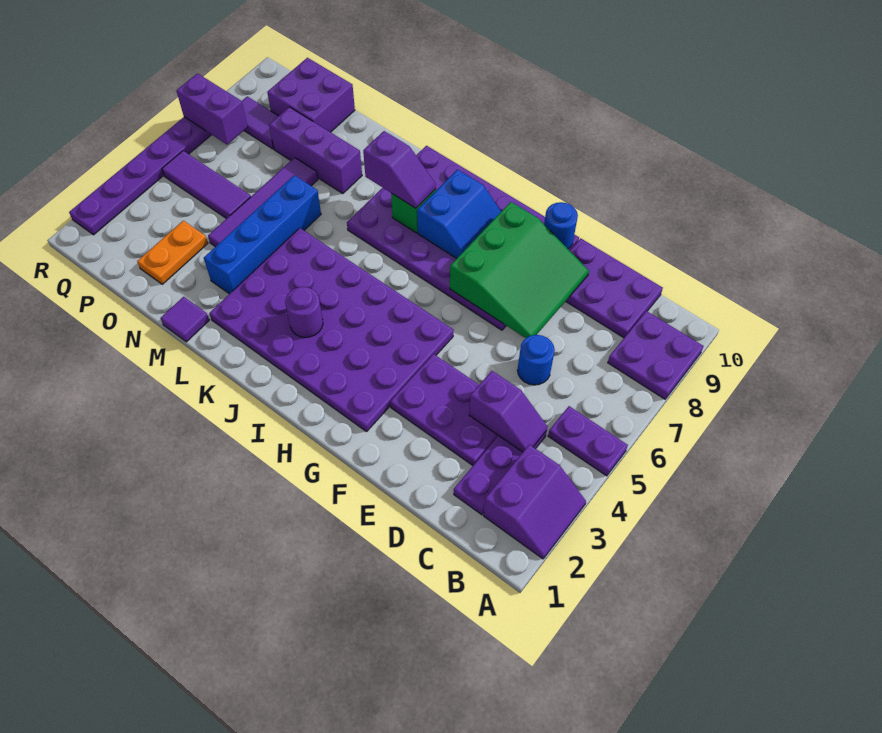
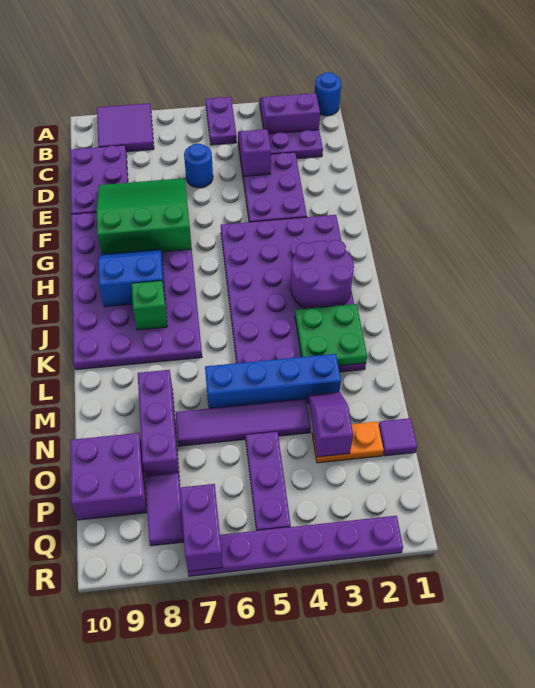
purple plate A8:B9 level 1 -> purple tile A8:B9 level 1
blue round brick F10 level 2 -> blue round brick A1 level 1
purple round brick J3 level 2 -> purple round brick I2:J3 level 2
purple slope J8:K8 level 3 top K -> purple slope N3:O3 level 2 top O
none -> green plate K2:L3 level 2
purple tile M1 level 1 -> purple tile O1 level 1
purple tile O5:Q5 level 1 -> purple plate O5:Q5 level 1

